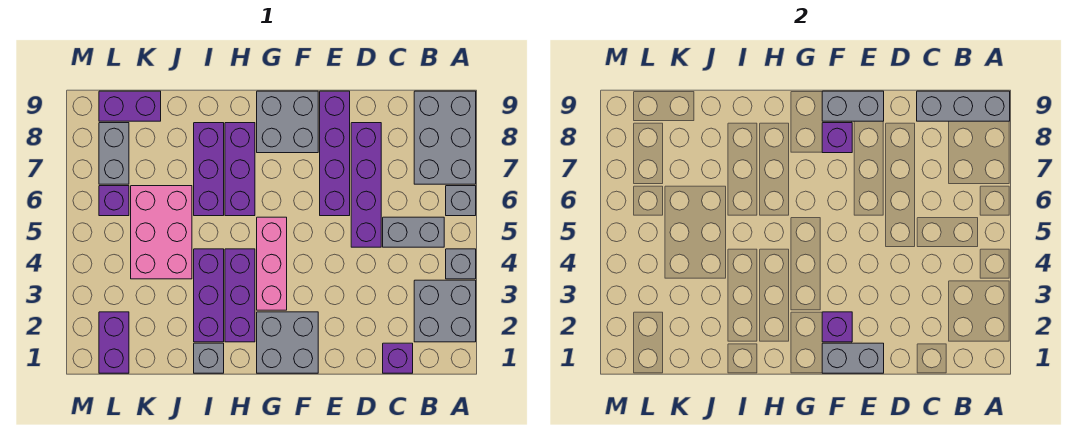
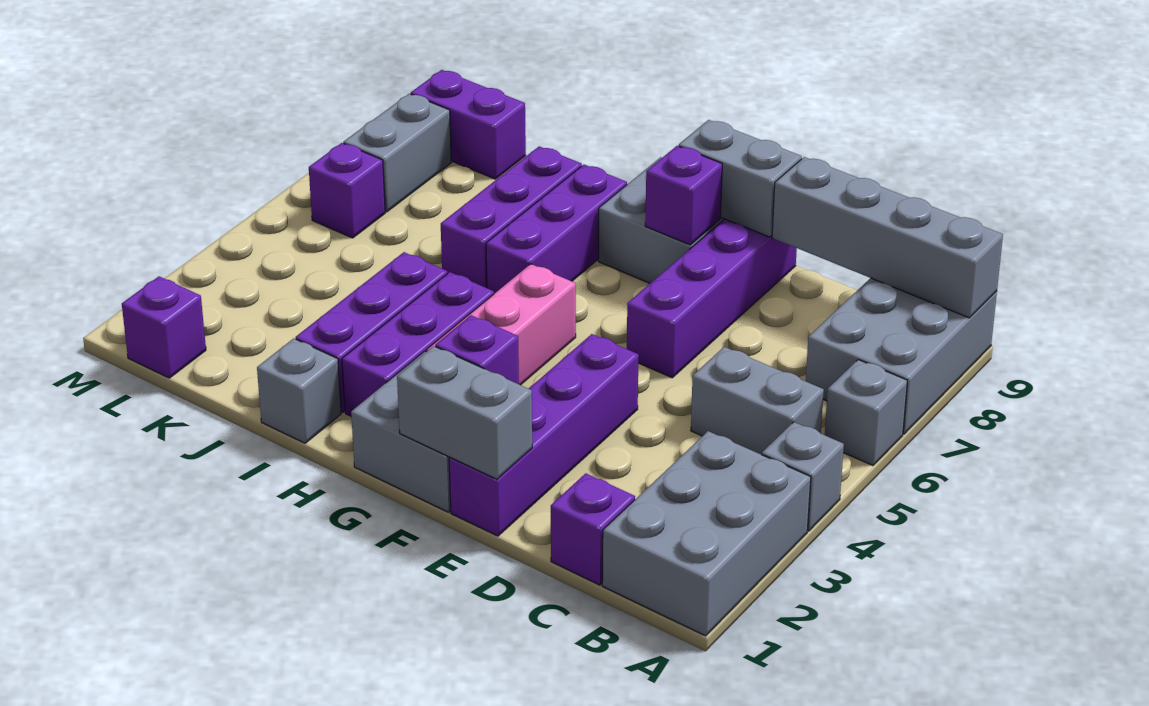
grey brick A2:B3 level 1 -> grey brick A1:B3 level 1
grey brick A9:C9 level 2 -> grey brick A9:D9 level 2
purple brick D5:D8 level 1 -> purple brick E1:E4 level 1
pink brick J4:K6 level 1 -> none
purple brick L1:L2 level 1 -> purple brick L1 level 1

